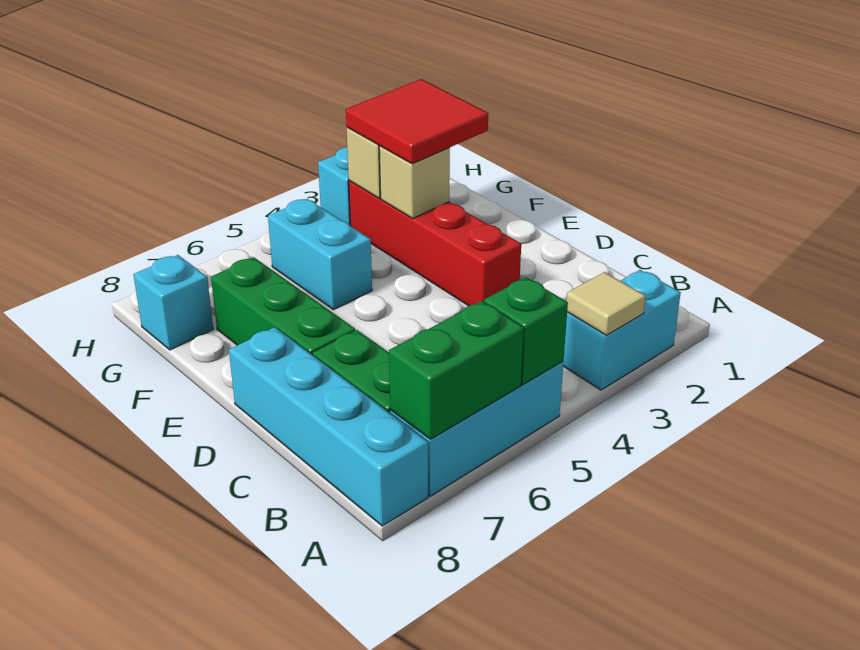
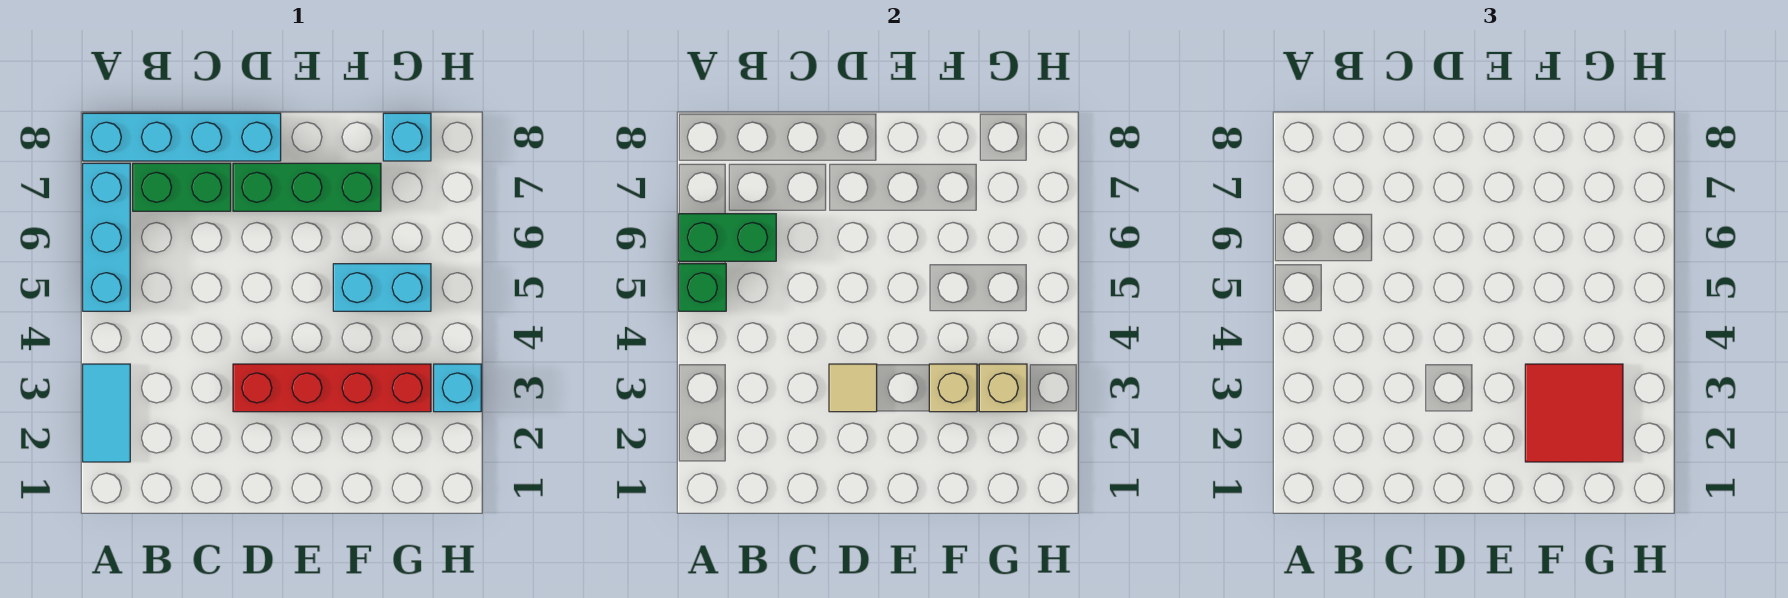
cyan brick A2:A3 level 1 -> cyan tile A2:A3 level 1
tan tile A3 level 2 -> tan tile D3 level 2
green brick A6:A7 level 2 -> green brick A6:B6 level 2

